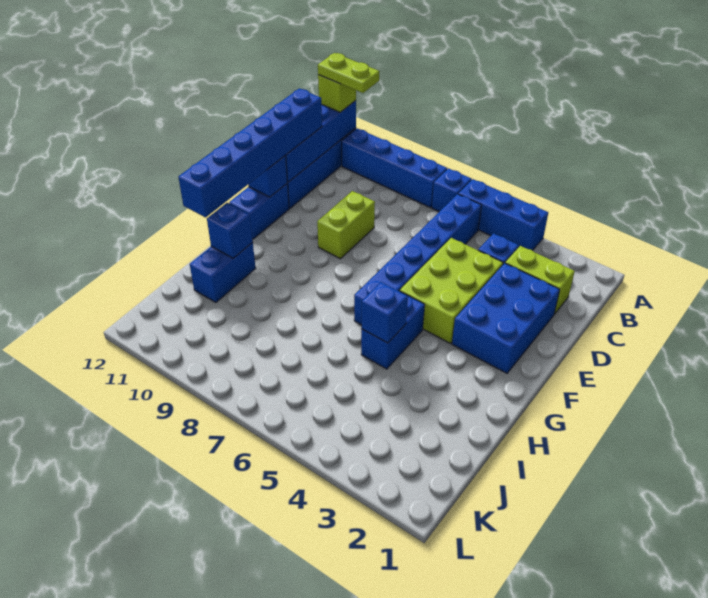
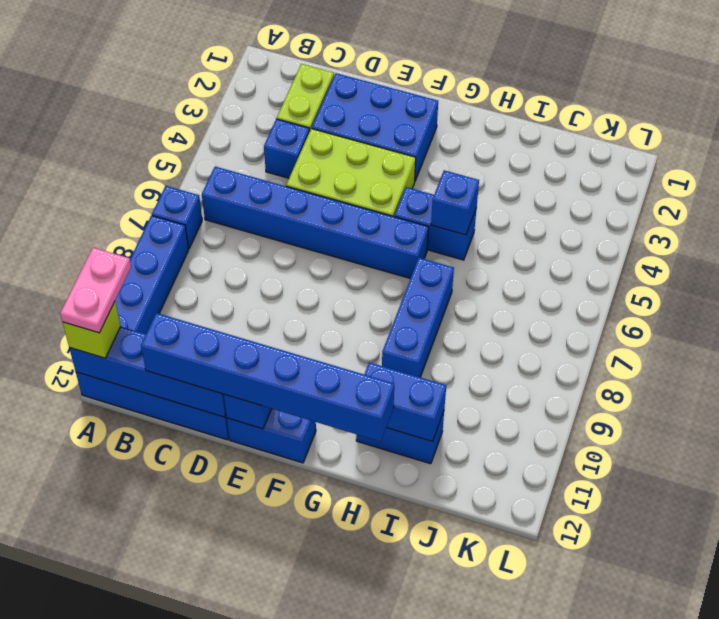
blue brick A4:A6 level 1 -> blue brick H7:H9 level 1
lime plate A11:A12 level 4 -> pink plate A11:A12 level 4
lime brick D9:E9 level 1 -> none
blue brick H11 level 2 -> blue brick H11:I11 level 2

